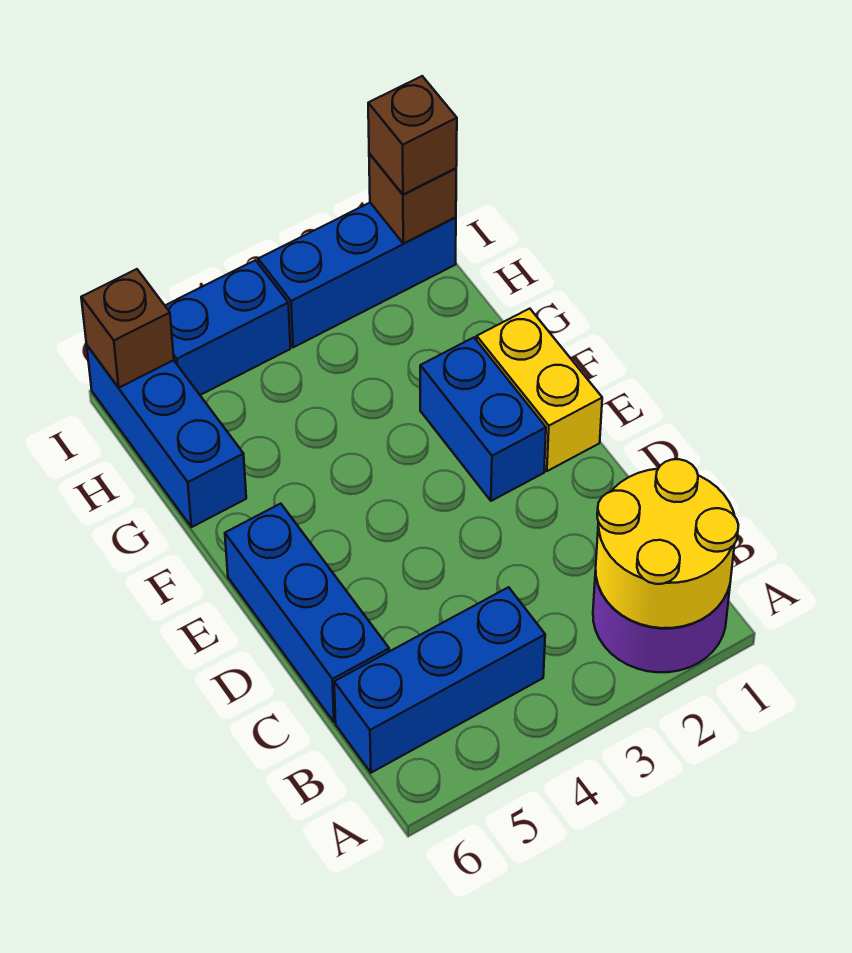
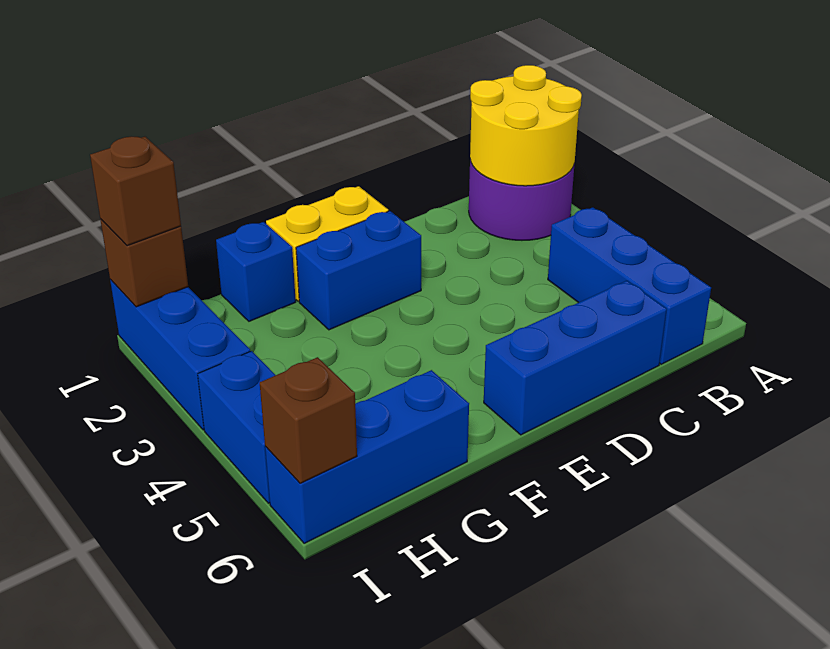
none -> blue brick G1 level 1

